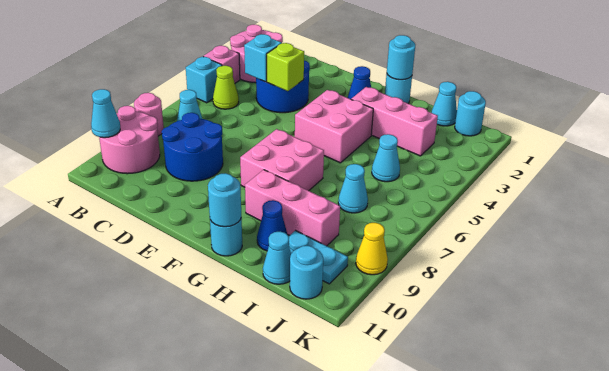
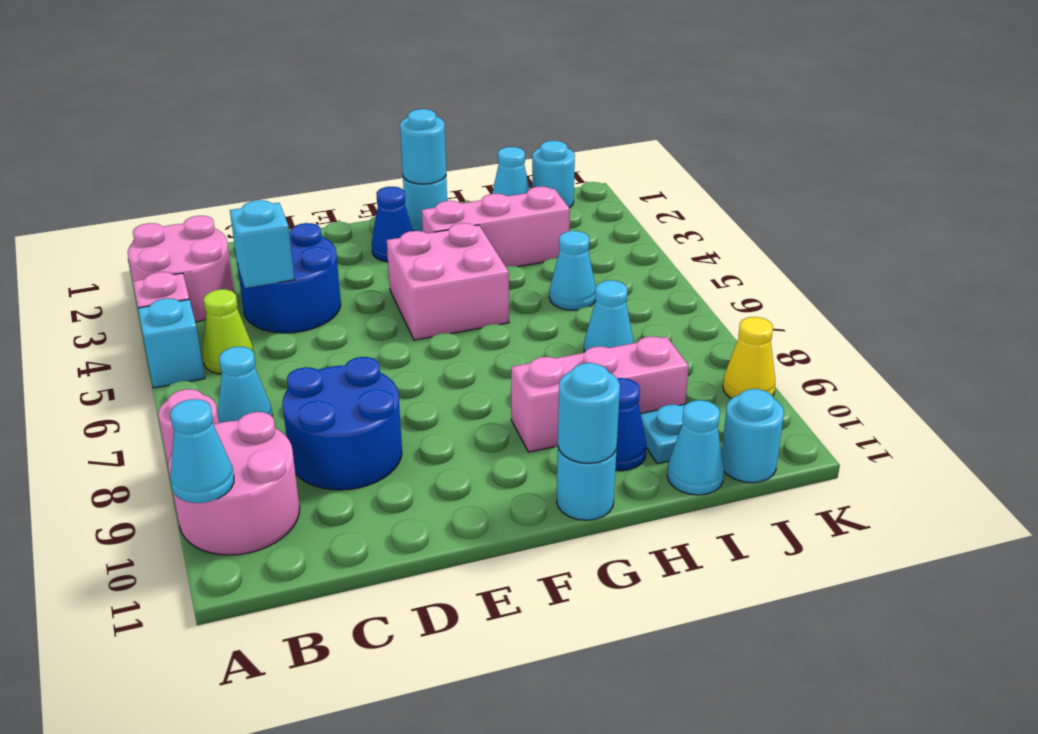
lime brick D4 level 2 -> none
pink brick F7:G8 level 1 -> none
cyan plate I10:J10 level 1 -> cyan plate I10 level 1

